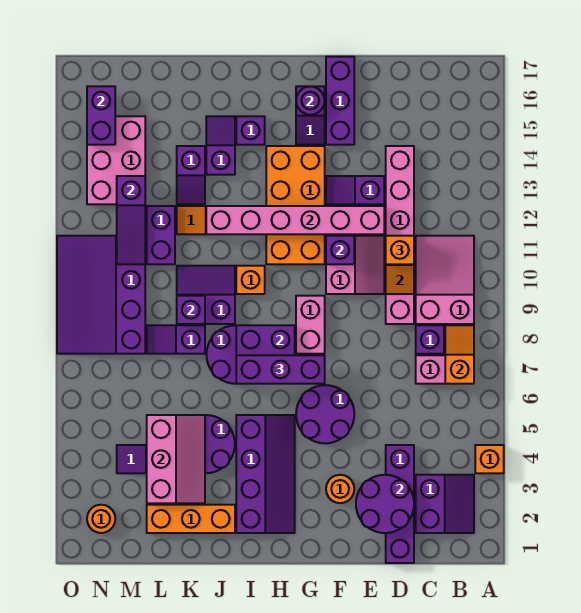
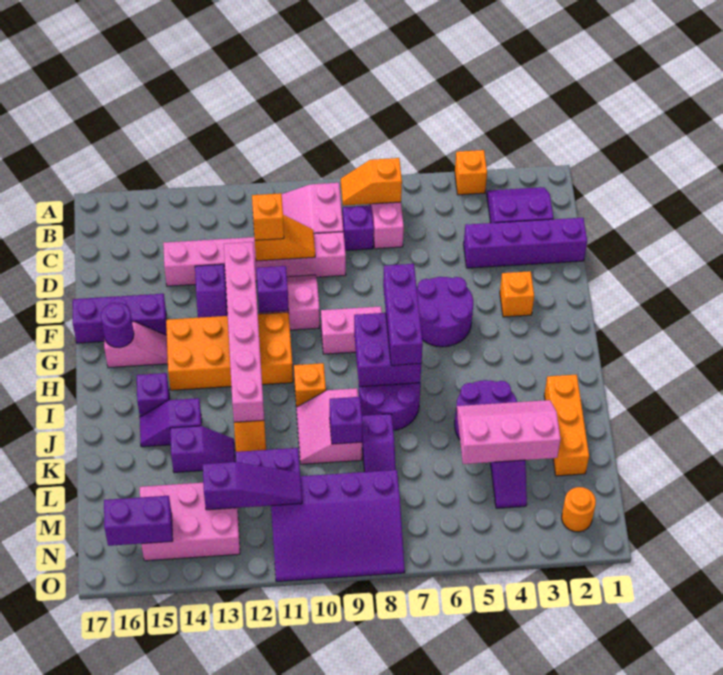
purple round brick D2:E3 level 2 -> none
orange round brick F3 level 1 -> orange brick F3 level 1
purple slope G15:G16 level 1 top 16 -> pink slope G15:G16 level 1 top 16
purple slope H2:I5 level 1 top I -> none
purple slope J9:K10 level 1 top 9 -> pink slope J9:K10 level 1 top 9

